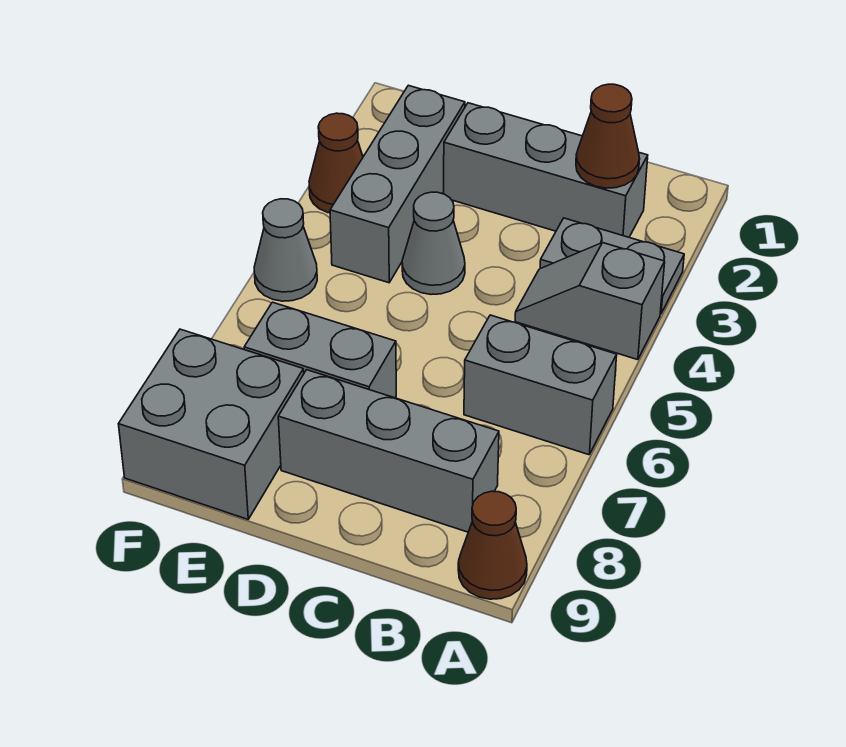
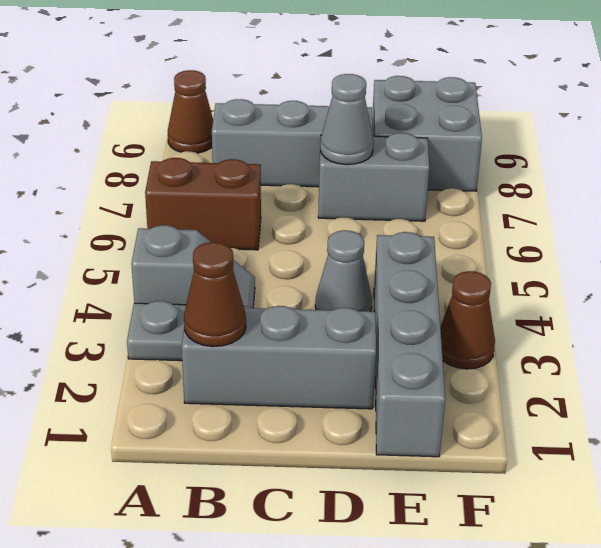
grey brick A6:B6 level 1 -> brown brick A6:B6 level 1
grey brick E2:E4 level 1 -> grey brick E1:E4 level 1
grey cone F5 level 1 -> grey cone D7 level 2

